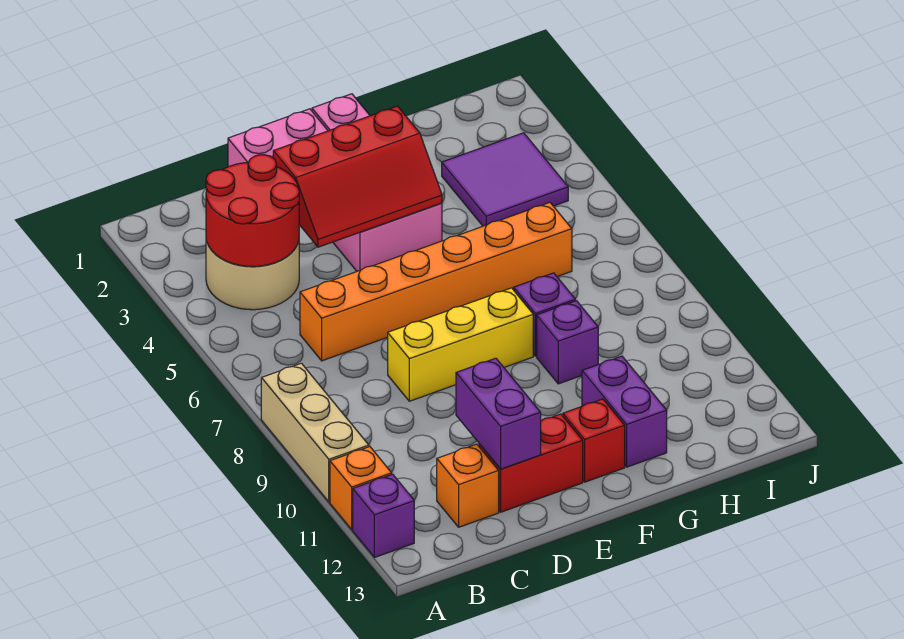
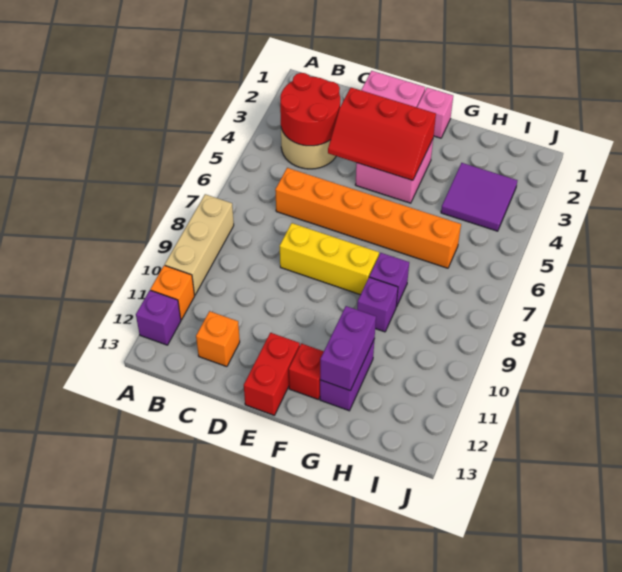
purple brick D11:D12 level 2 -> purple brick G11:G12 level 2
red brick D12:E12 level 1 -> red brick E12:E13 level 1

